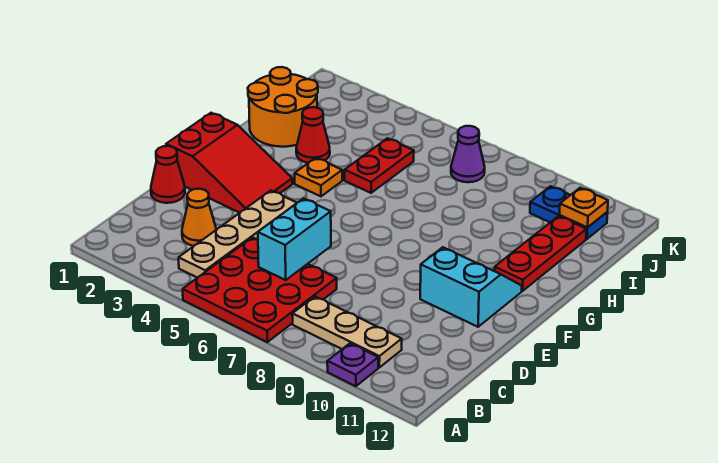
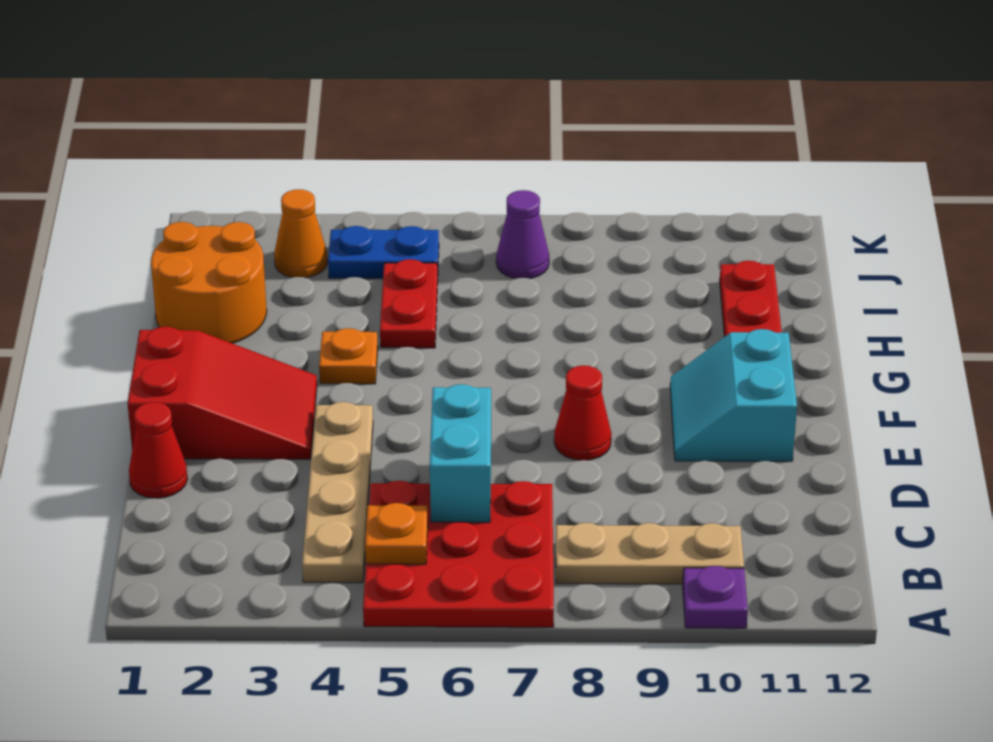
orange cone C3 level 1 -> orange cone J3 level 1
cyan slope E10:F11 level 1 top E -> cyan slope E10:F11 level 1 top 11
red cone H3 level 1 -> red cone E8 level 1
blue plate J10:J11 level 1 -> blue plate J4:J5 level 1
orange plate J11 level 2 -> orange plate B5 level 2

